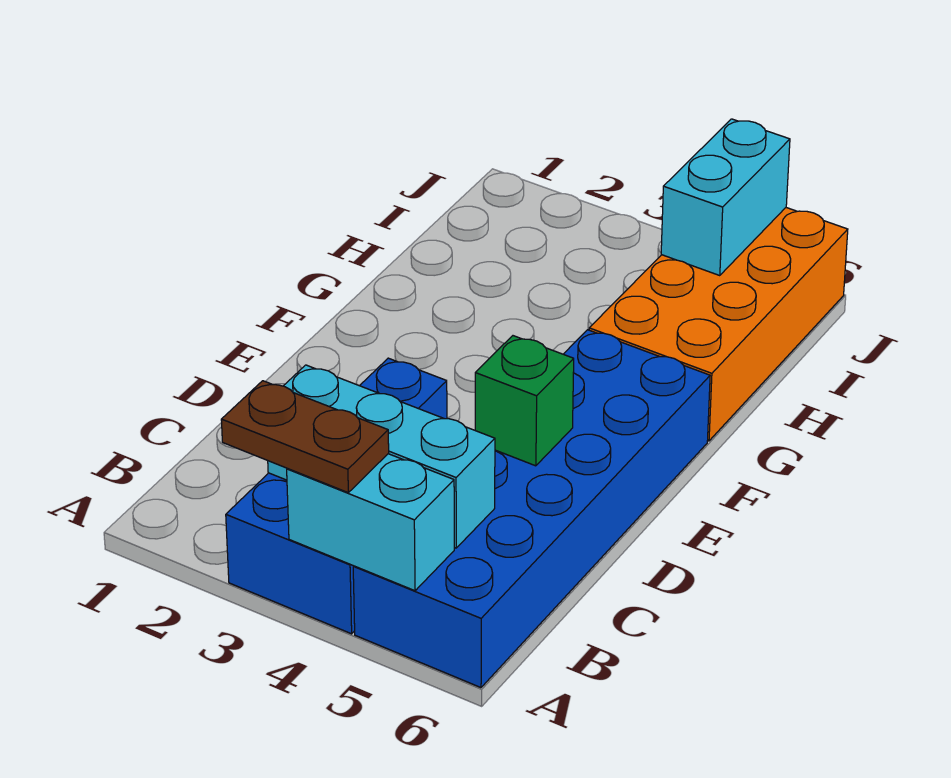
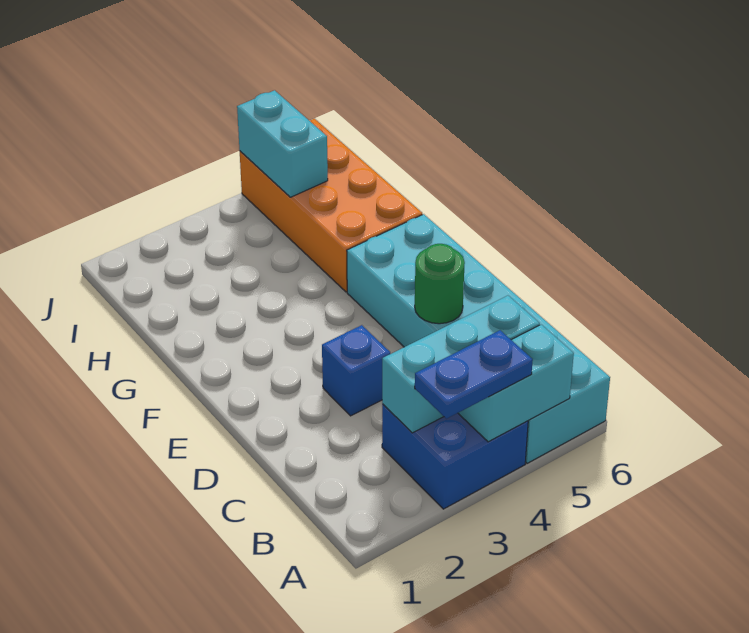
brown plate A3:A4 level 3 -> blue plate A3:A4 level 3
blue brick A5:F6 level 1 -> cyan brick A5:F6 level 1
green brick D5 level 2 -> green round brick D5 level 2

